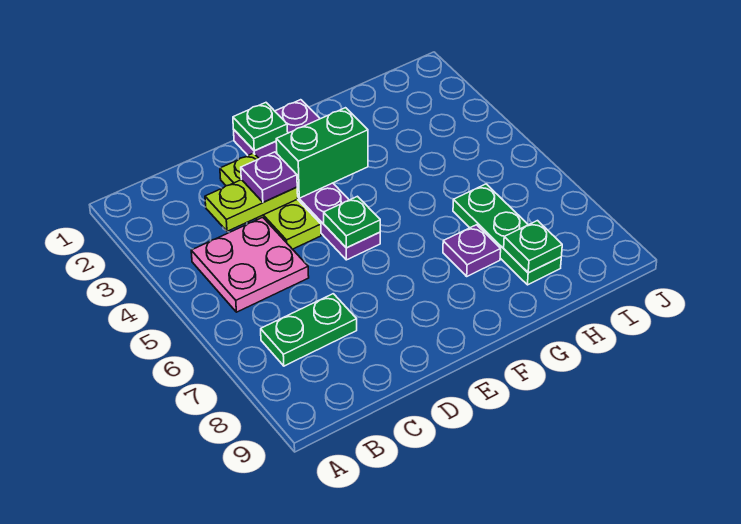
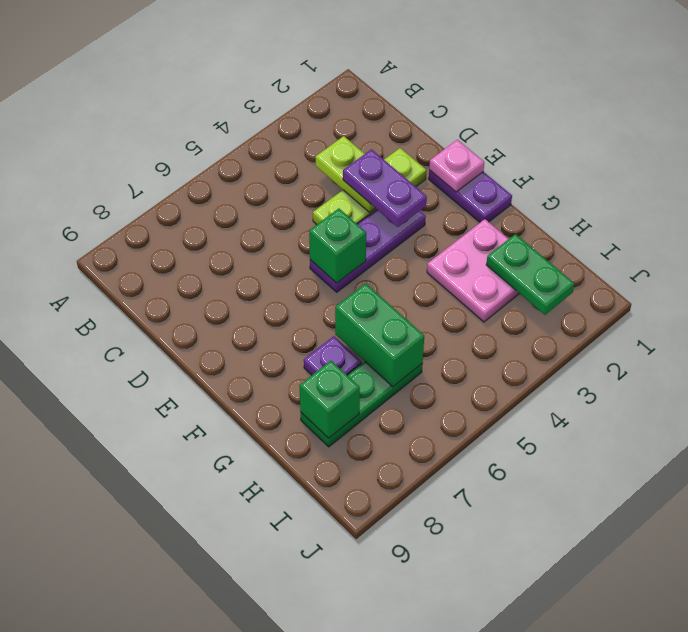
pink plate B4:C5 level 1 -> pink plate G2:H3 level 1
green plate B7:C7 level 1 -> green plate H2:I2 level 2
purple plate D3 level 3 -> purple plate D3:E3 level 3
green plate E1 level 2 -> pink plate E1 level 2
green brick E3:F3 level 2 -> green brick G6:H6 level 2
green plate E5 level 2 -> green brick E5 level 2
green plate H8 level 2 -> green brick H8 level 2

